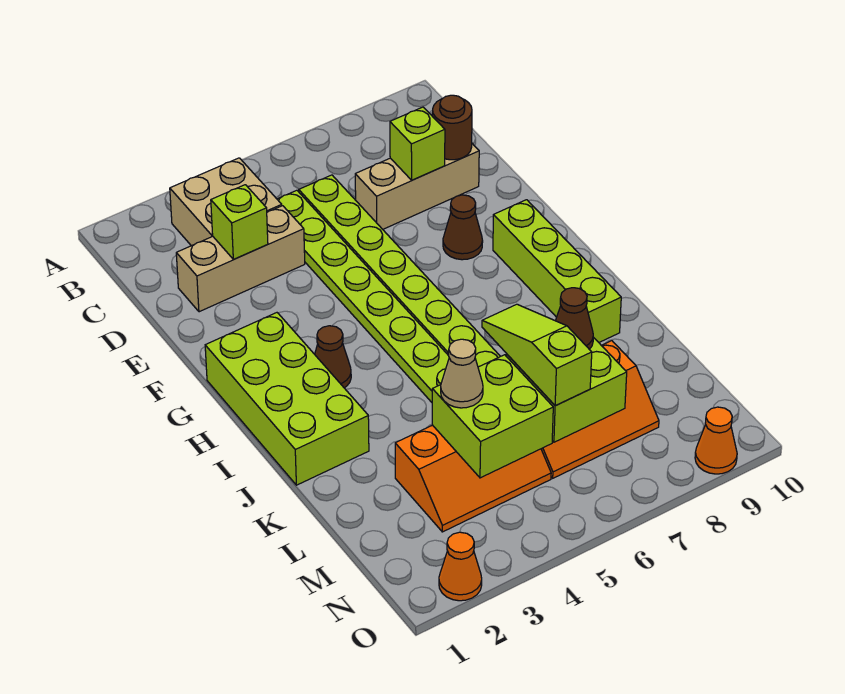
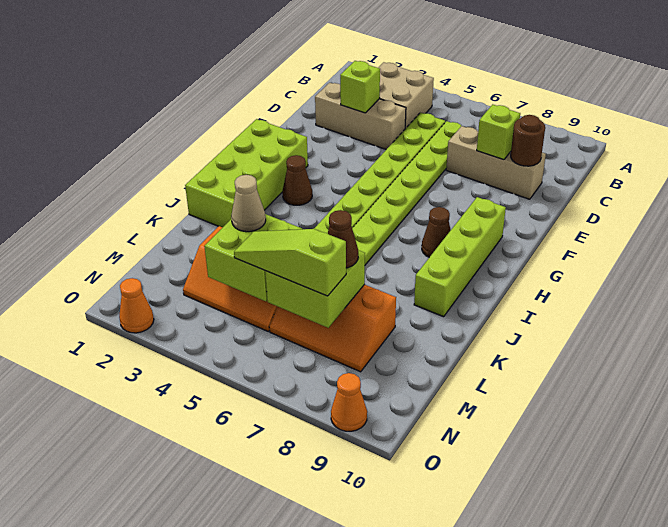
brown cone F8 level 1 -> brown cone H8 level 1
lime slope K6:M6 level 3 top M -> lime slope M5:M7 level 3 top 7

